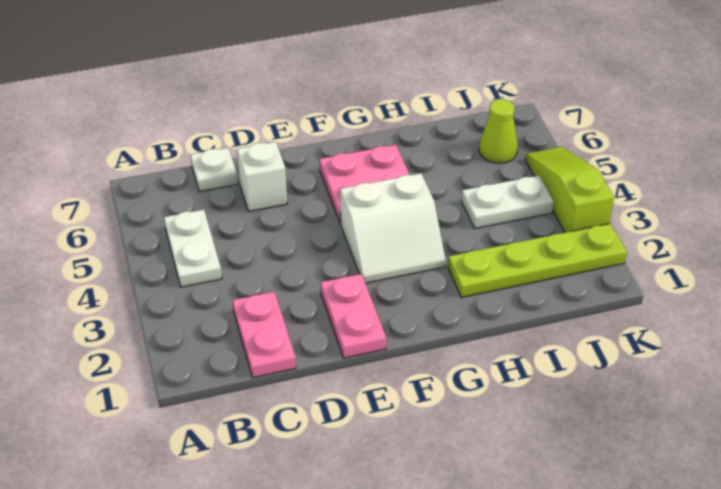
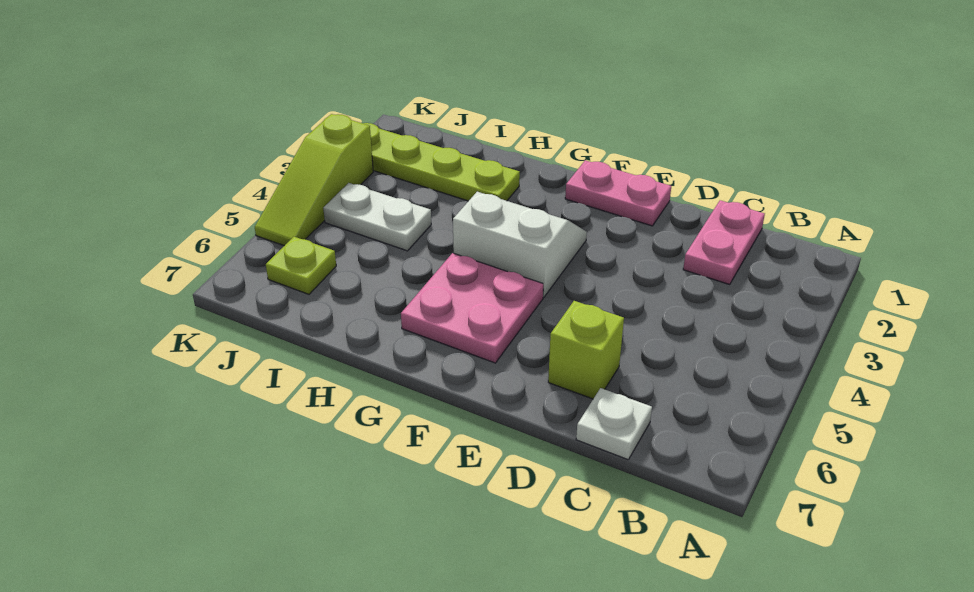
white plate B4:B5 level 1 -> none
white brick D6 level 1 -> lime brick D6 level 1
pink plate E1:E2 level 1 -> pink plate E1:F1 level 1
lime cone J6 level 1 -> lime plate J6 level 1

